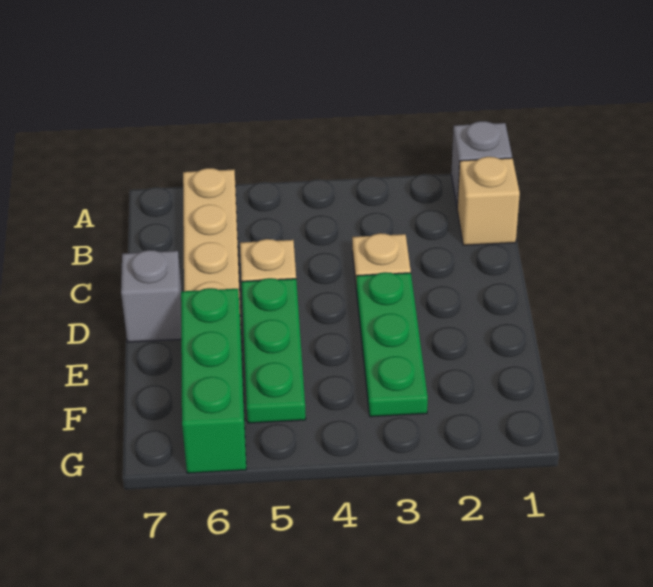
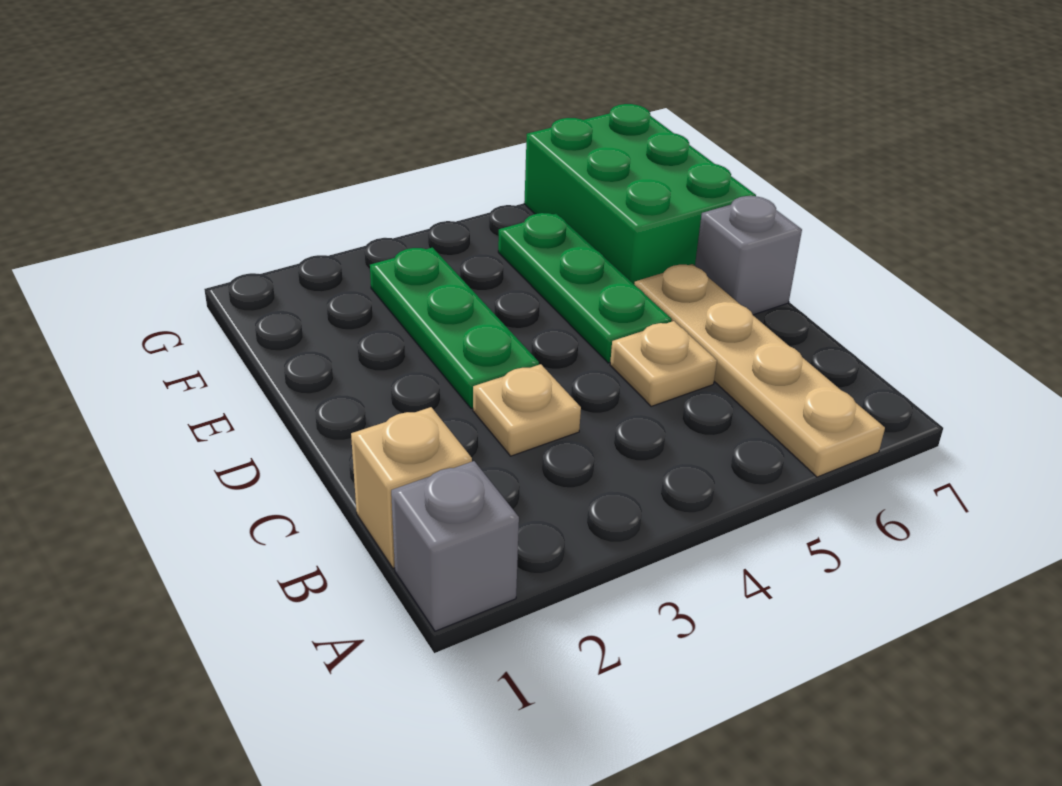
green brick E6:G6 level 1 -> green brick E6:G7 level 1

